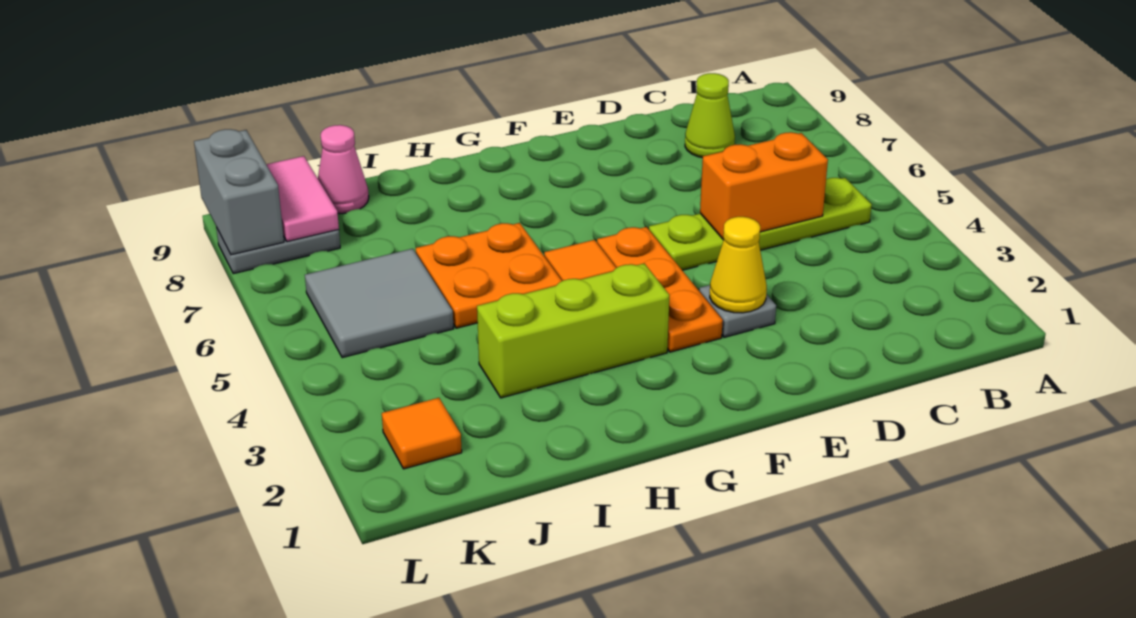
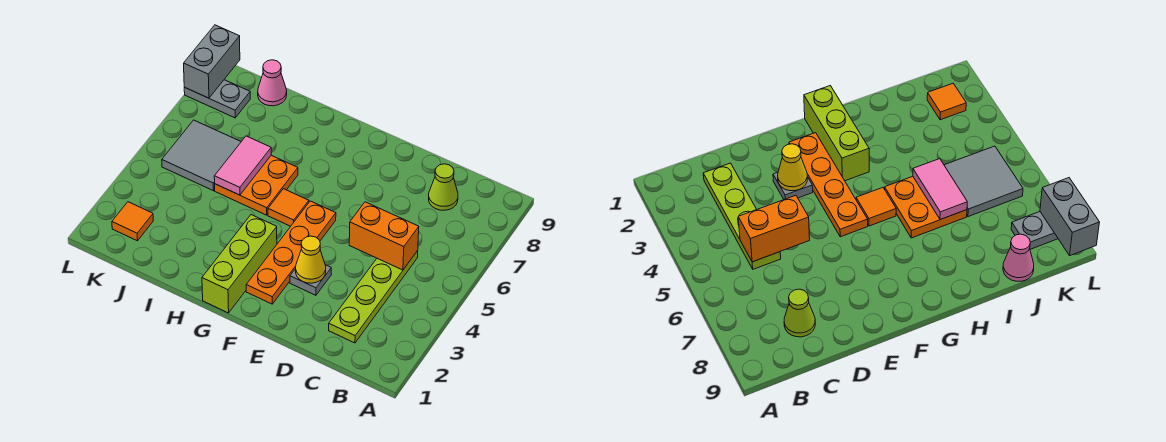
lime plate B5:E5 level 1 -> lime plate C2:C5 level 1
orange plate F3:F5 level 1 -> orange plate F2:F5 level 1
lime brick G3:I3 level 1 -> lime brick G1:G3 level 1
pink tile K8:K9 level 2 -> pink tile I5:I6 level 2

